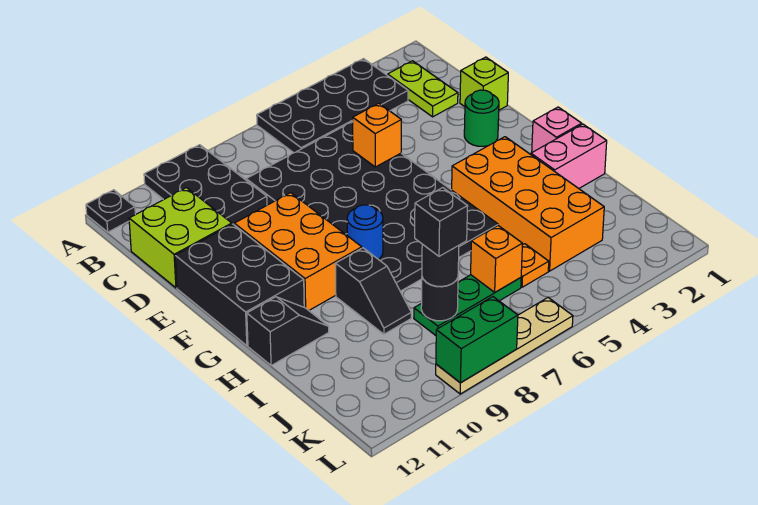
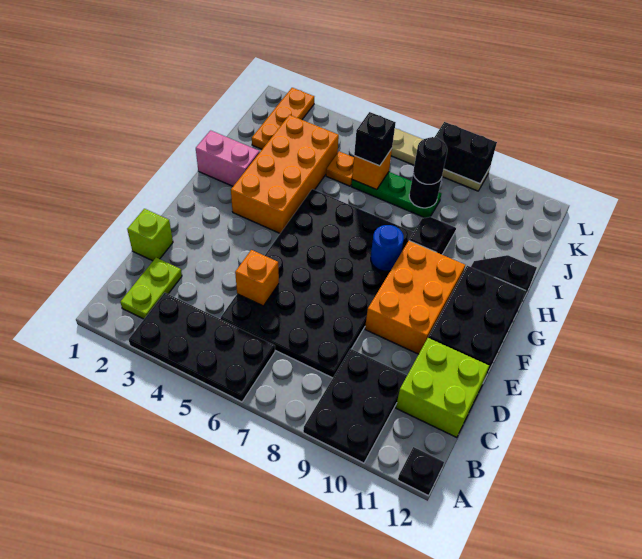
green round brick E2 level 1 -> none
pink brick G1 level 1 -> none
none -> orange plate J2:L2 level 1
black brick J8 level 4 -> black brick J6 level 3
green brick L8:L9 level 2 -> black brick L8:L9 level 2

